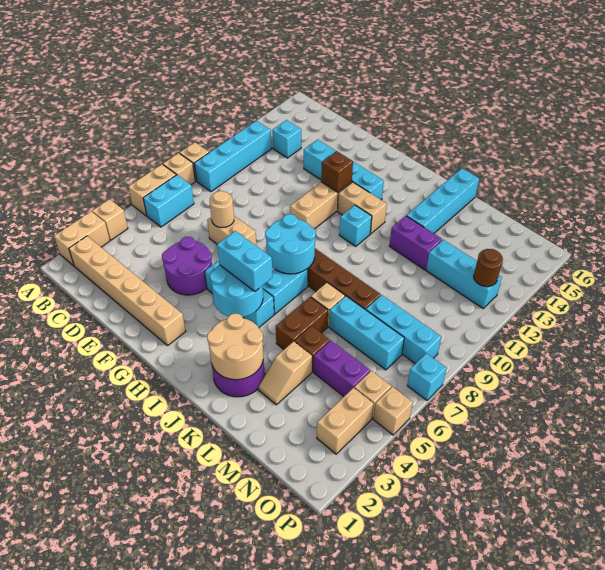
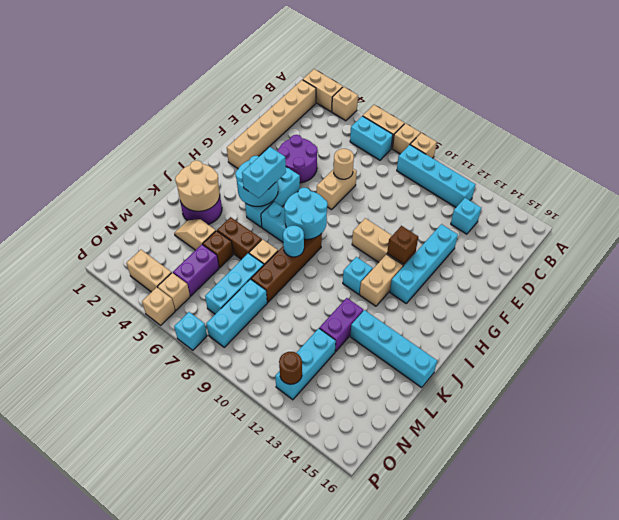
none -> cyan round brick J8 level 2

